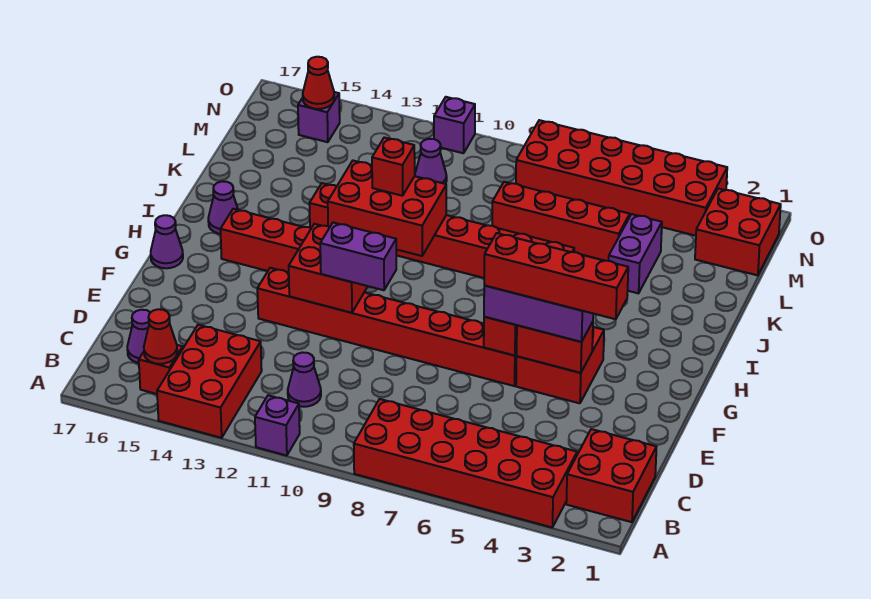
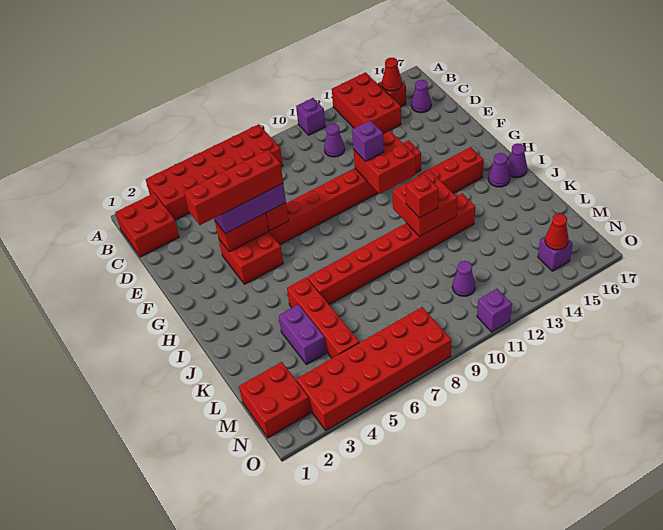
purple brick F10:F11 level 3 -> purple brick F11 level 3
purple cone G17 level 1 -> purple cone I17 level 1
red brick I10:J12 level 2 -> red brick I11:J12 level 2
red brick L5:L8 level 1 -> red brick J5:M5 level 1

